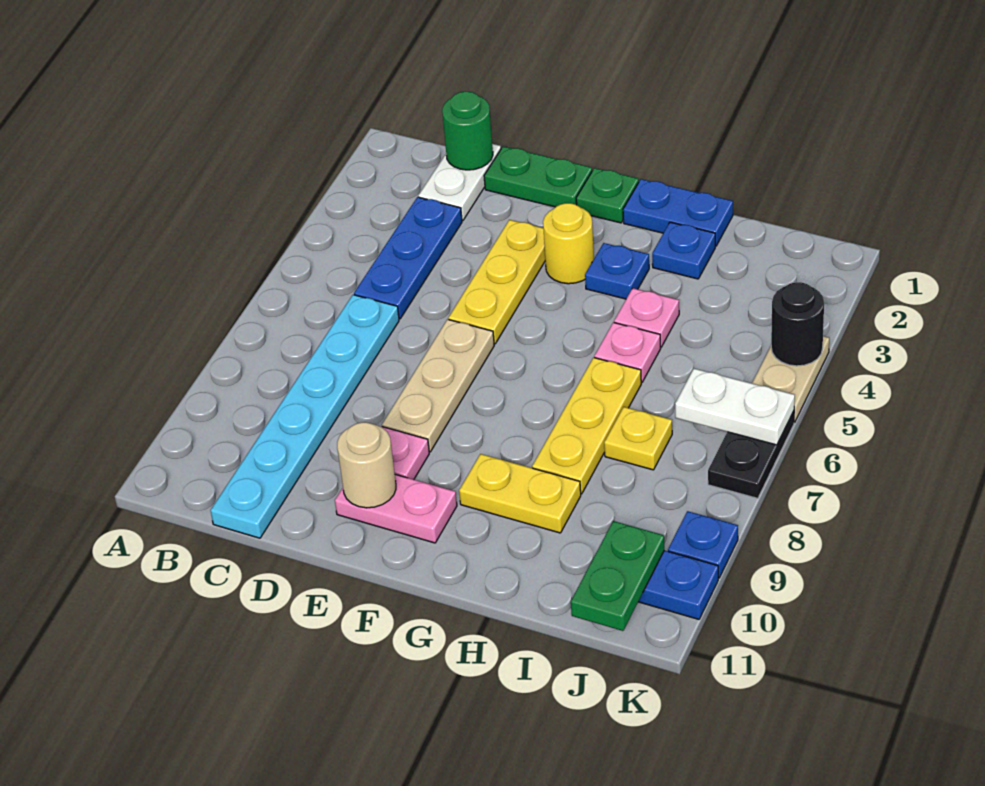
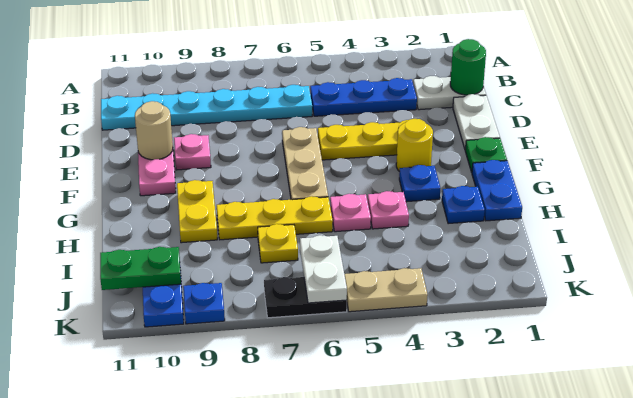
green plate D1:E1 level 1 -> white plate D1:E1 level 1
tan plate E6:E8 level 1 -> tan plate E6:G6 level 1
black round brick K4 level 2 -> none

